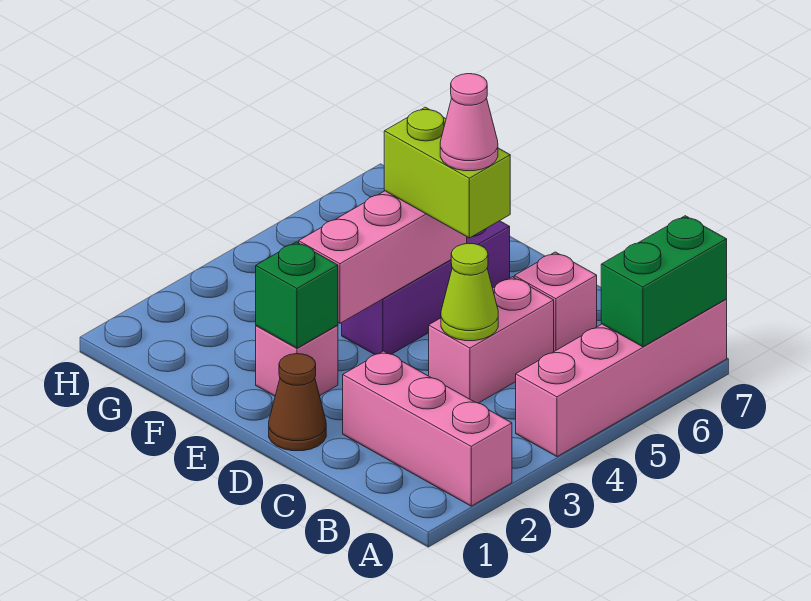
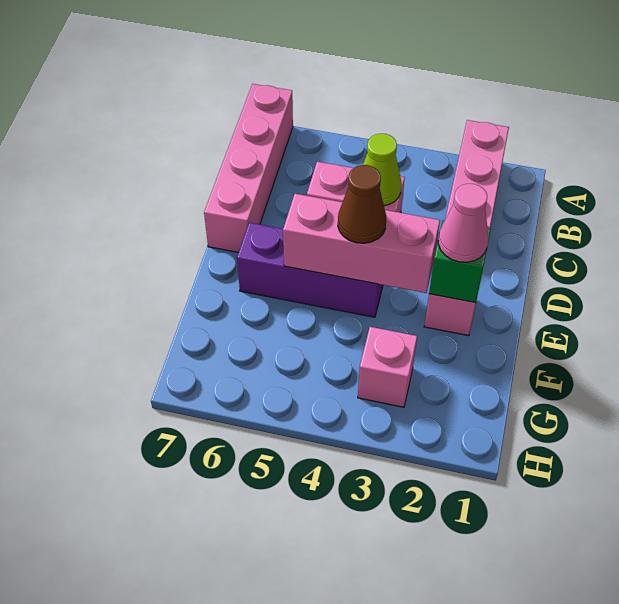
pink brick A4:A7 level 1 -> pink brick A7:D7 level 1
green brick A6:A7 level 2 -> none
pink brick C6 level 1 -> pink brick G3 level 1
brown cone D1 level 1 -> brown cone E4 level 3
lime brick D5:E5 level 3 -> none
pink cone D5 level 4 -> pink cone E2 level 3

